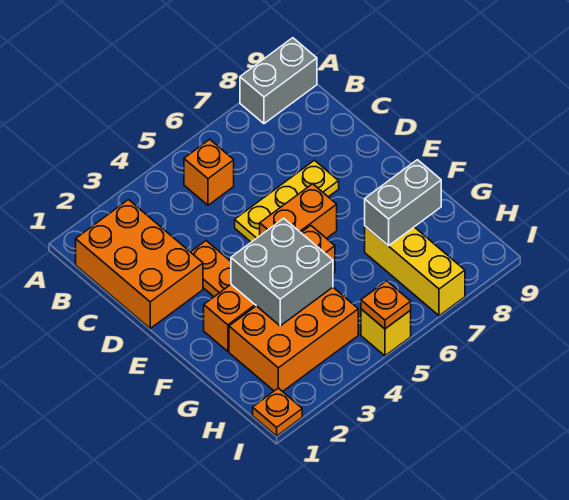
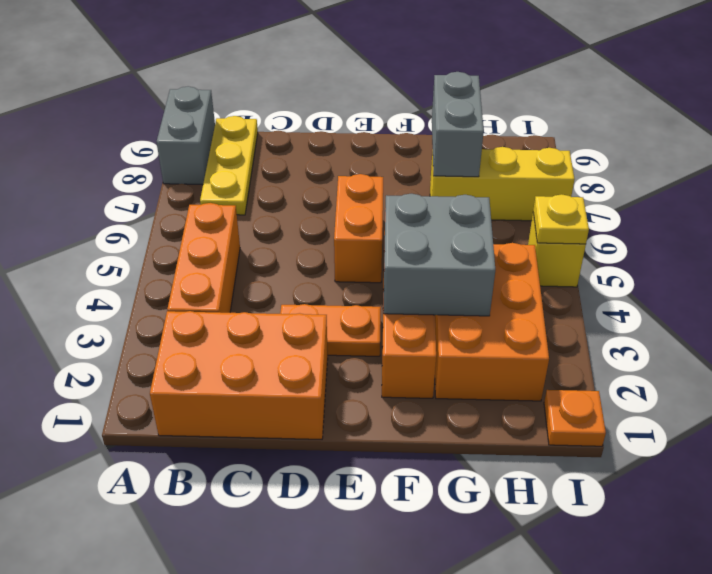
orange brick B5 level 1 -> orange brick B3:B5 level 1
yellow plate D5:D7 level 1 -> yellow plate B7:B9 level 1
orange plate I5 level 2 -> yellow plate I5 level 2

